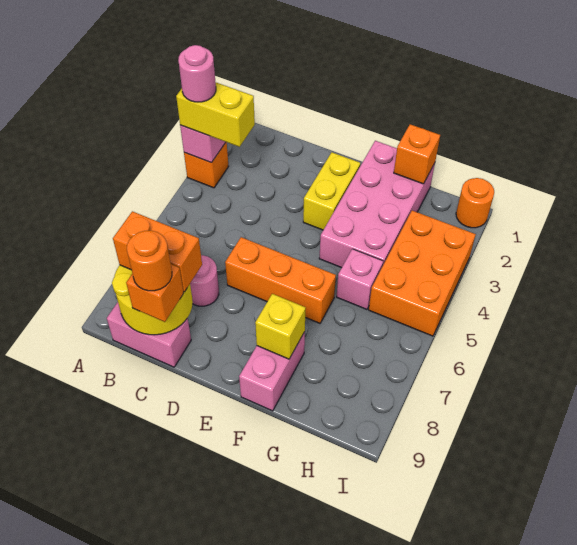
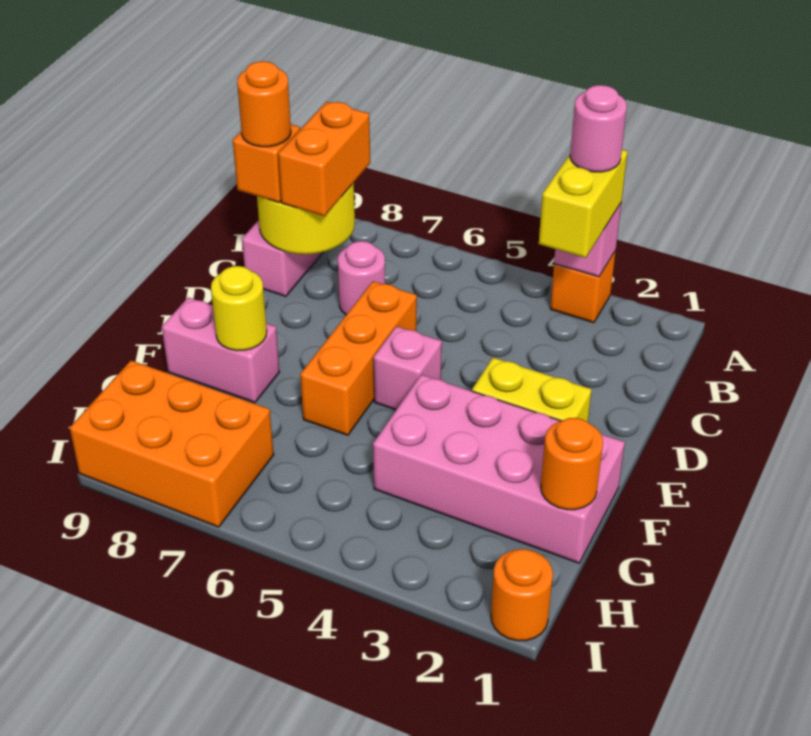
yellow brick F8 level 2 -> yellow round brick F8 level 2
orange brick G1 level 2 -> orange round brick G1 level 2
pink brick G5 level 1 -> pink brick E5 level 1
orange brick H3:I5 level 1 -> orange brick H7:I9 level 1

